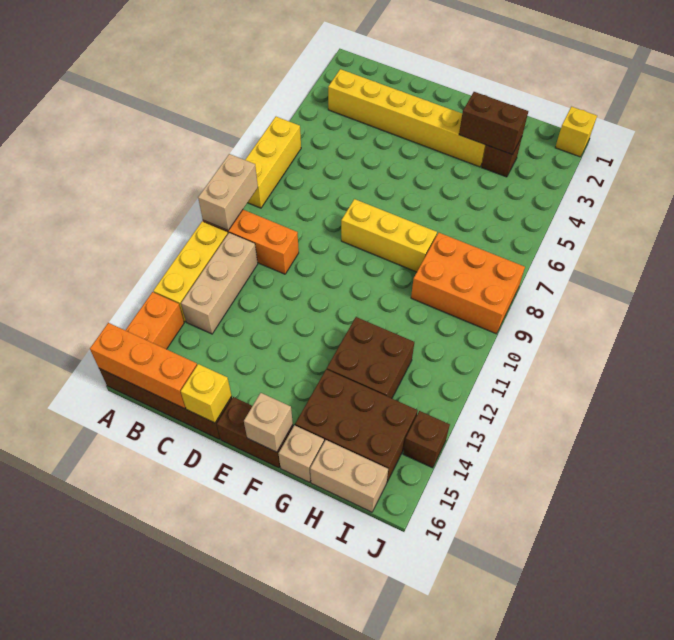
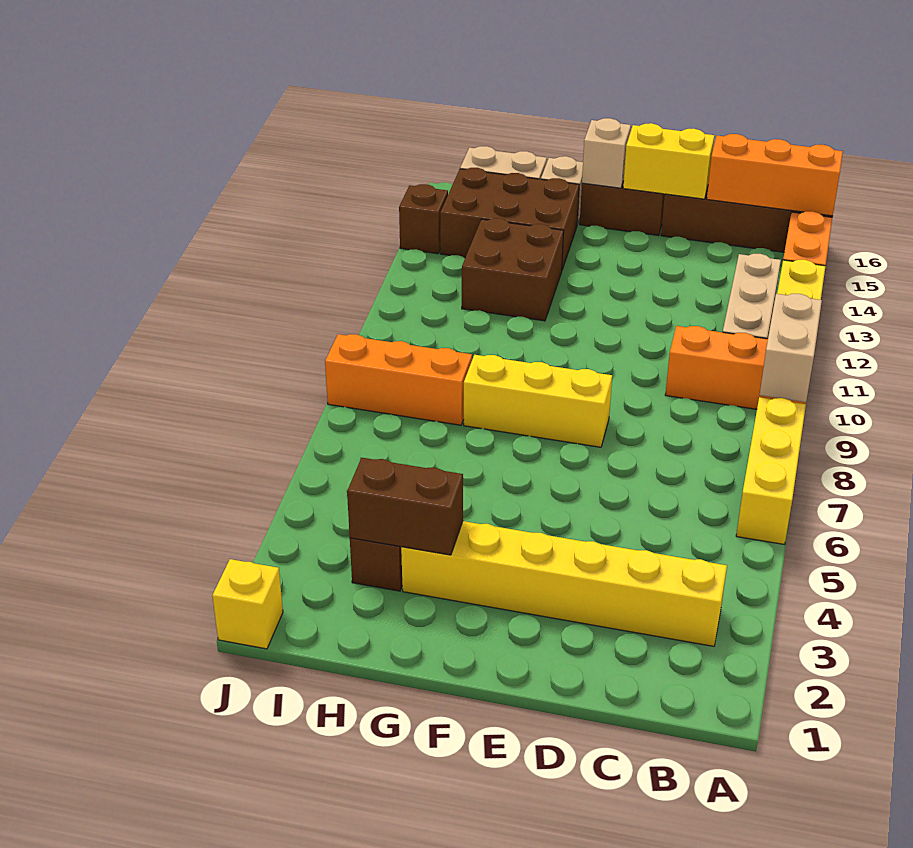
yellow brick D16 level 2 -> yellow brick D16:E16 level 2
orange brick H8:J9 level 1 -> orange brick H8:J8 level 1

